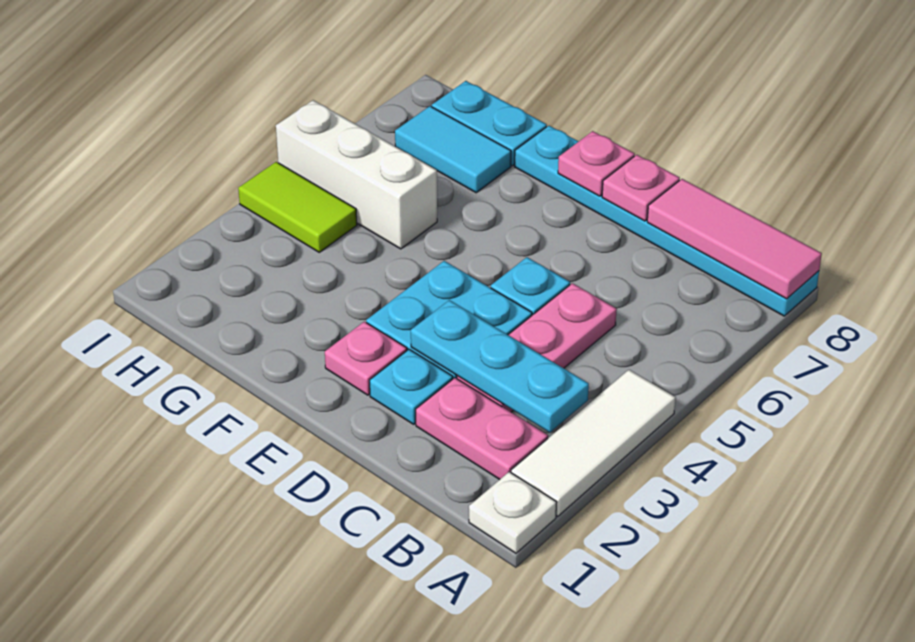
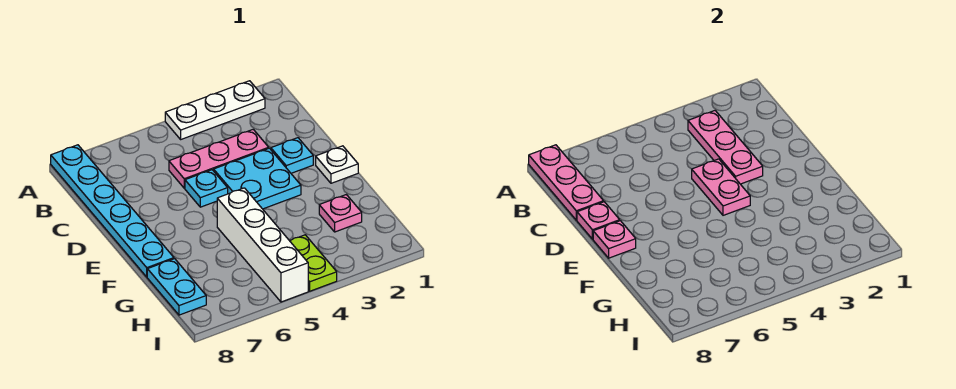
white plate A1 level 1 -> white plate E1 level 1
white tile A2:A4 level 1 -> white plate A2:A4 level 1
pink tile A8:C8 level 2 -> pink plate A8:C8 level 2
pink plate B2:C2 level 1 -> pink plate D4:E4 level 2
cyan plate B3:D3 level 2 -> pink plate B3:D3 level 2
pink plate E2 level 1 -> pink plate G2 level 1
white brick G5:I5 level 1 -> white brick F5:I5 level 1
cyan tile G7:H7 level 1 -> none
lime tile H4:I4 level 1 -> lime plate H4:I4 level 1

